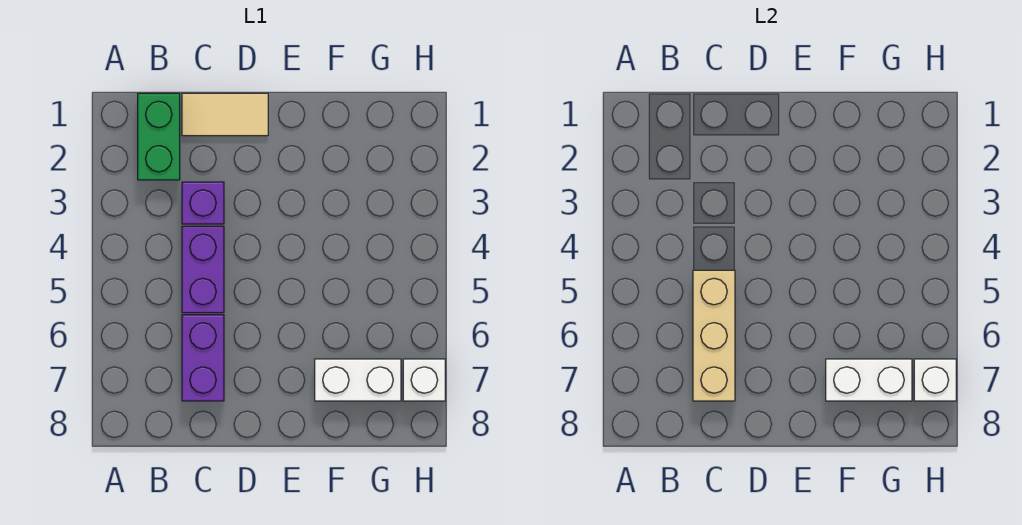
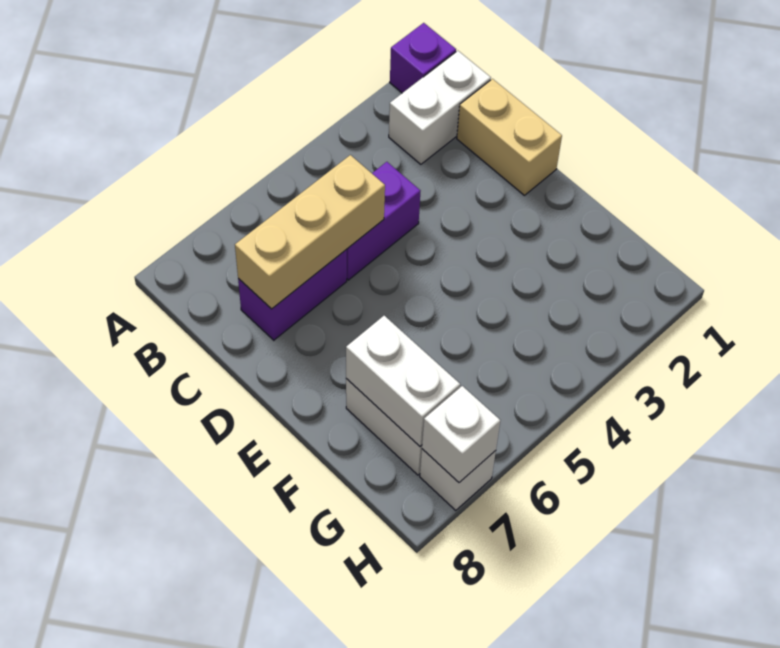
green brick B1:B2 level 1 -> white brick B1:B2 level 1
tan tile C1:D1 level 1 -> tan brick C1:D1 level 1
purple brick C3 level 1 -> purple brick A1 level 1

